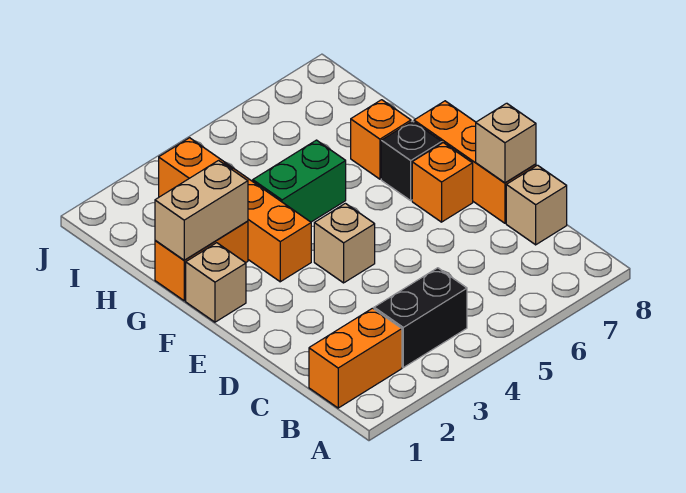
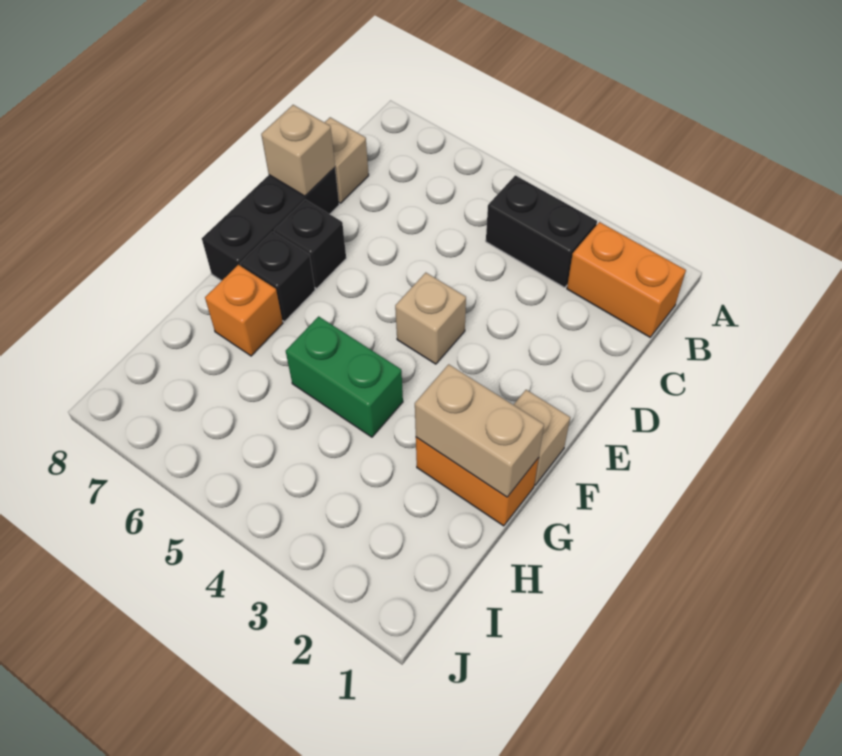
orange brick D8:F8 level 1 -> black brick D8:F8 level 1
orange brick E7 level 1 -> black brick E7 level 1
orange brick F3:I3 level 1 -> none

